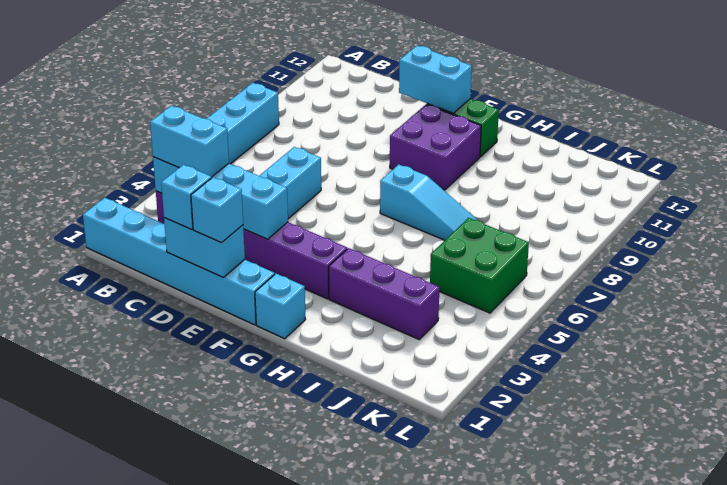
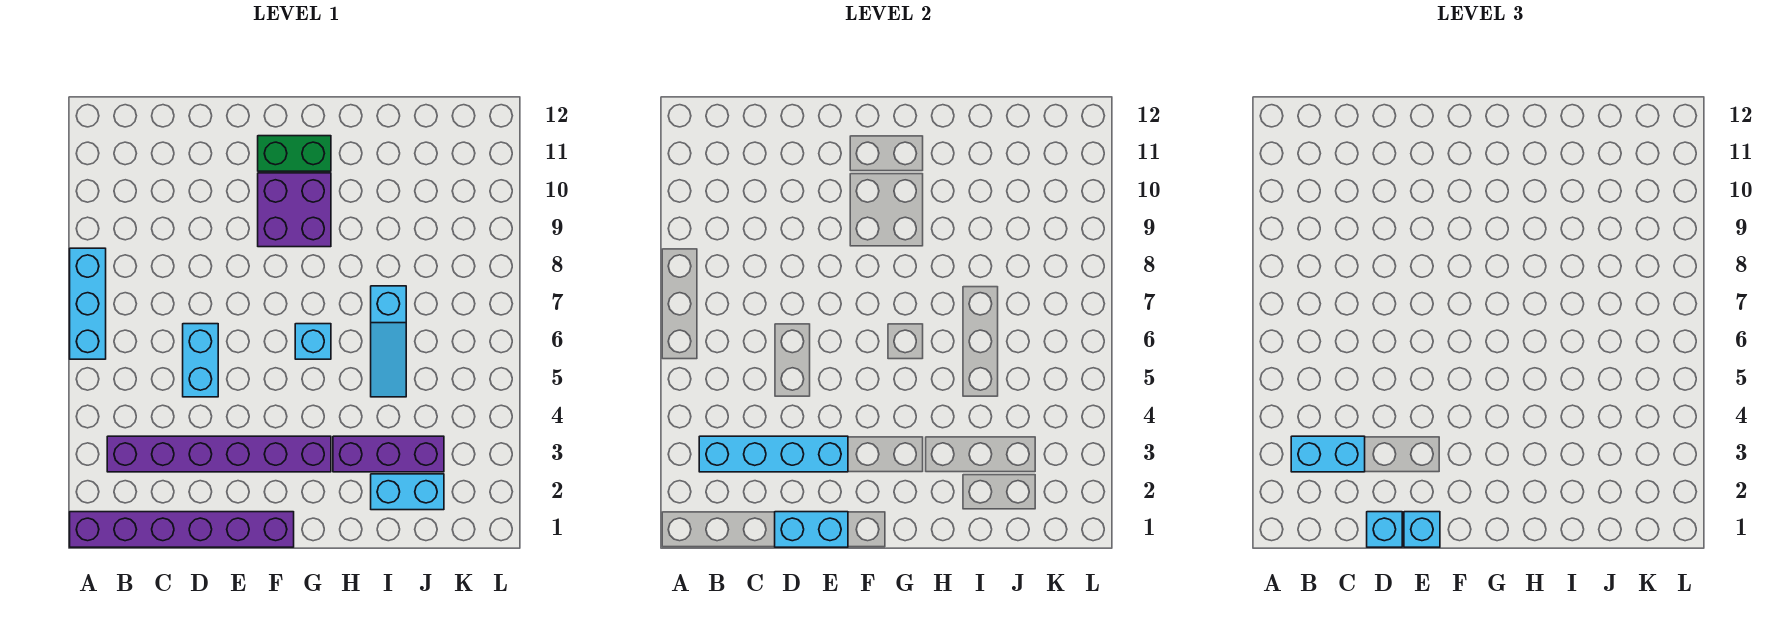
cyan brick A1:F1 level 1 -> purple brick A1:F1 level 1
cyan brick E11:F11 level 2 -> cyan brick I2:J2 level 1
cyan brick G1 level 1 -> cyan brick G6 level 1
cyan slope G7:I7 level 1 top G -> cyan slope I5:I7 level 1 top 7
green brick J5:K6 level 1 -> none

